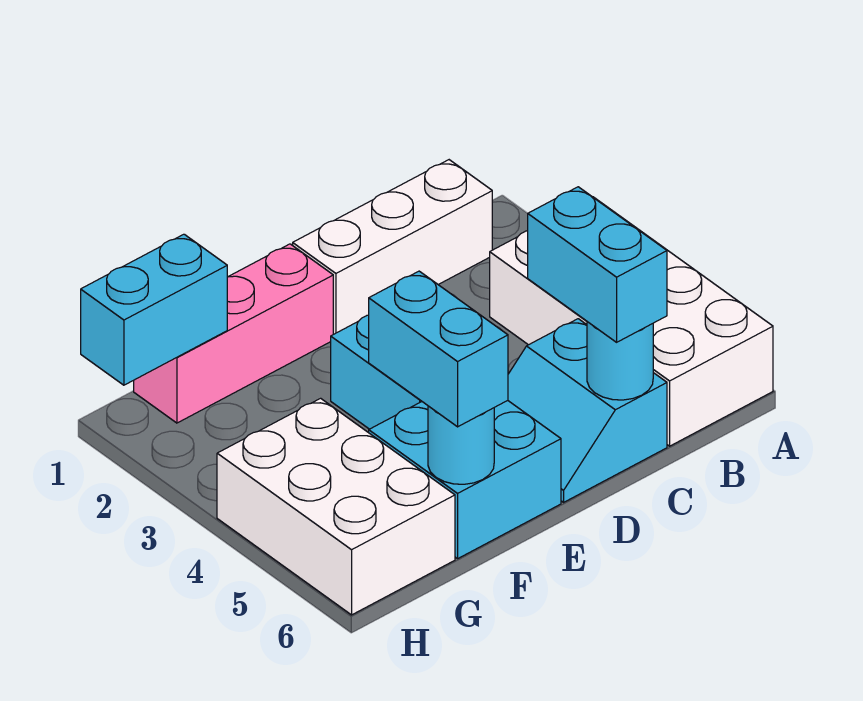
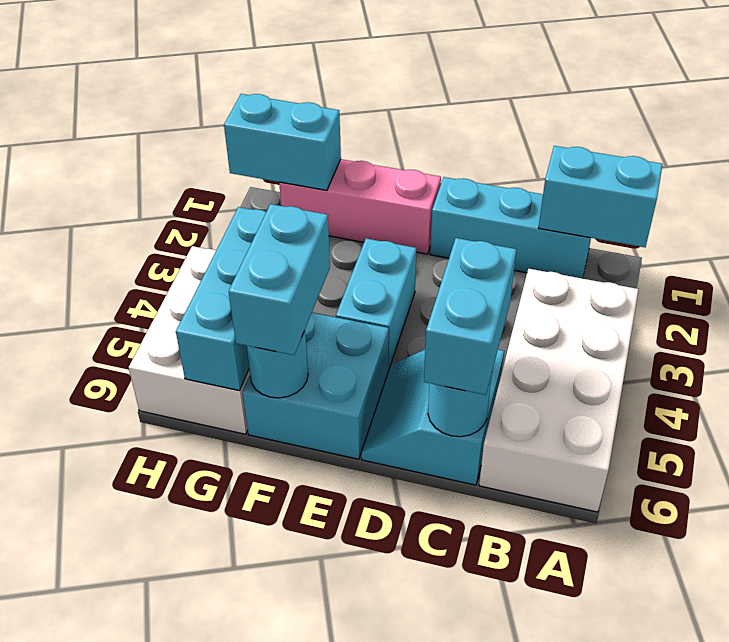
none -> cyan brick A1:B1 level 2
white brick B1:D1 level 1 -> cyan brick B1:D1 level 1
none -> cyan brick G4:G6 level 2

